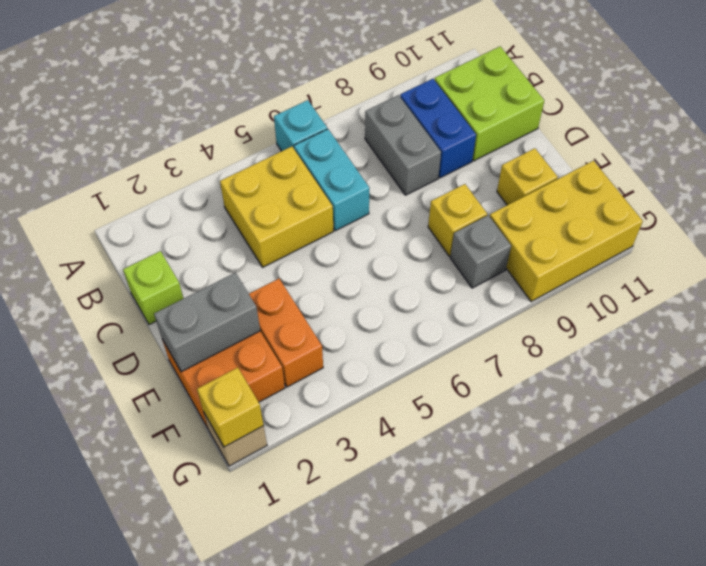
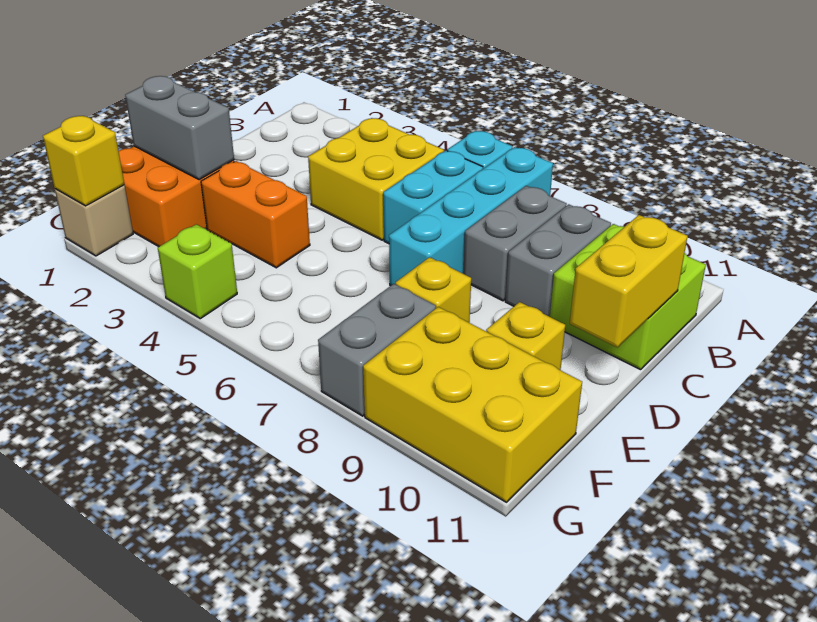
none -> cyan brick A7:D7 level 1
blue brick B9:C9 level 1 -> grey brick B9:C9 level 1
lime brick C1 level 1 -> lime brick G4 level 1
none -> yellow brick C11:D11 level 2
orange brick E3:F3 level 1 -> orange brick E3:E4 level 1
grey brick F8 level 1 -> grey brick F8:G8 level 1

